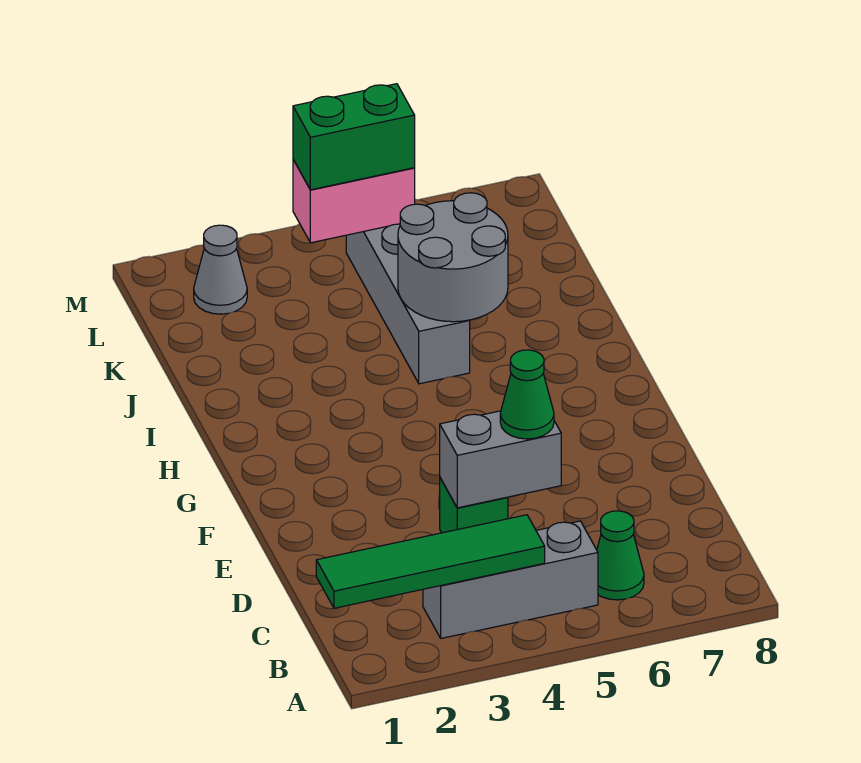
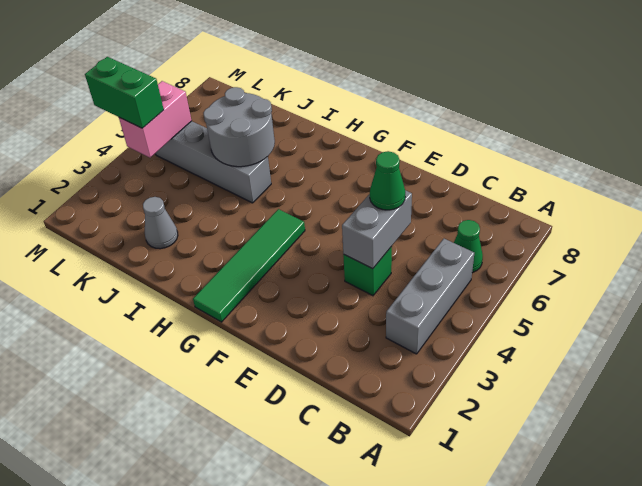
green tile B1:B4 level 2 -> green tile G1:G4 level 1
grey cone L2 level 1 -> grey cone J2 level 1
green brick L4:L5 level 3 -> green brick L4:M4 level 3

